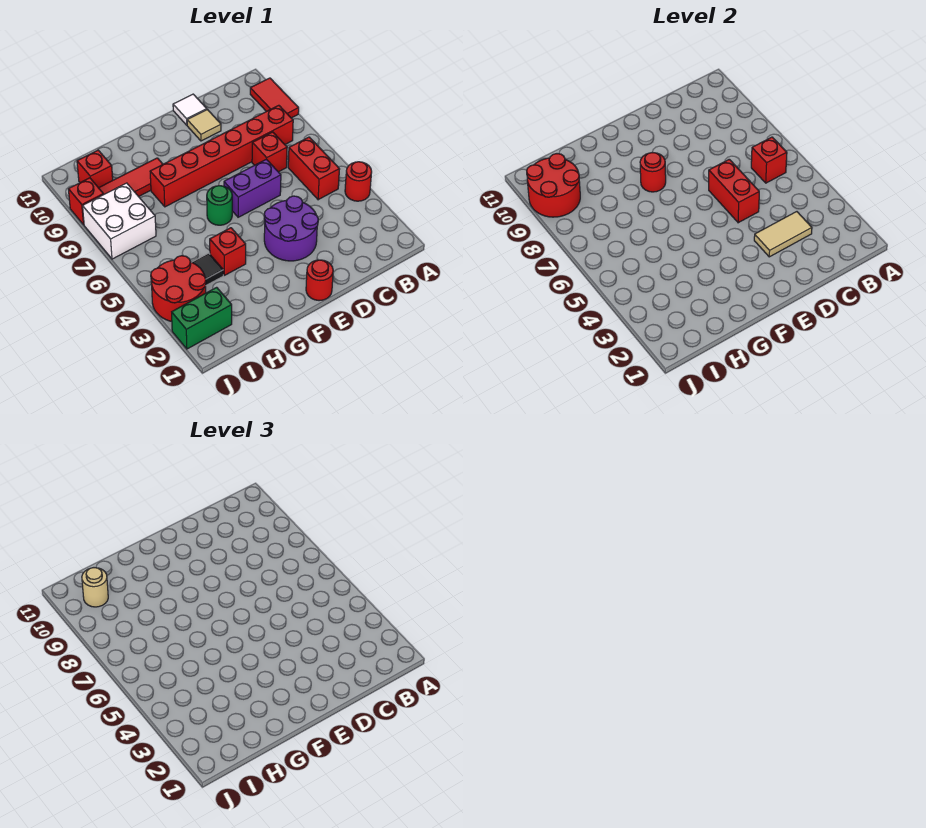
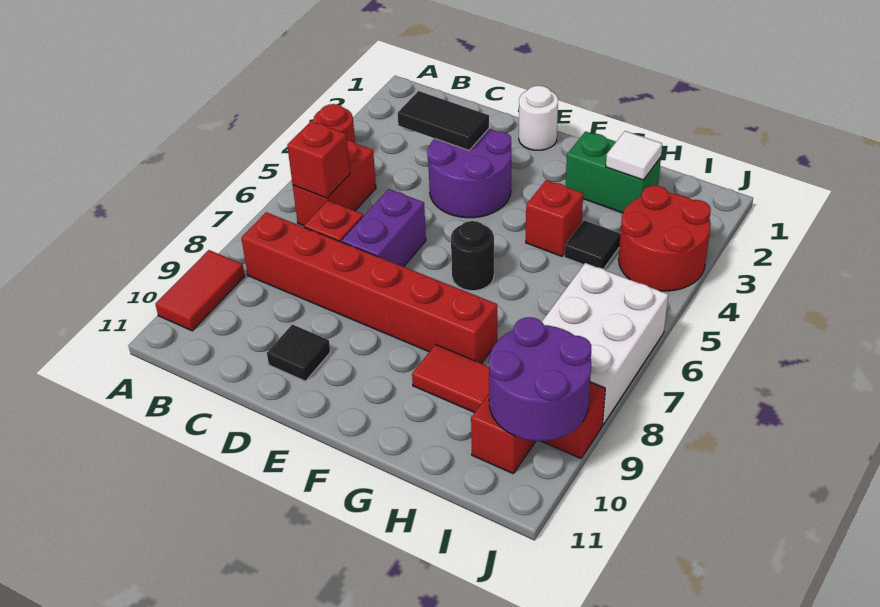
tan tile C3:D3 level 2 -> black tile C3:D3 level 2
red brick D5:D6 level 2 -> none
purple brick D6:E6 level 1 -> purple brick D6:D7 level 1
tan tile D10 level 1 -> black tile D10 level 1
white tile D11 level 1 -> white tile H2 level 2
red round brick E1 level 1 -> white round brick E1 level 1
green round brick F6 level 1 -> black round brick F6 level 1
red round brick F8 level 2 -> none
green brick I2:J2 level 1 -> green brick G2:H2 level 1
white brick I7:J8 level 1 -> white brick I6:J8 level 1
red round brick I9:J10 level 2 -> purple round brick I9:J10 level 2
tan round brick I10 level 3 -> none

